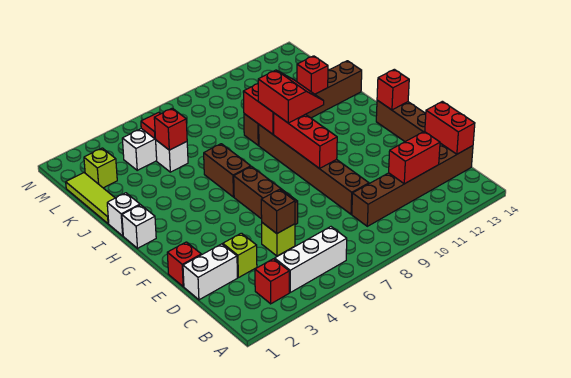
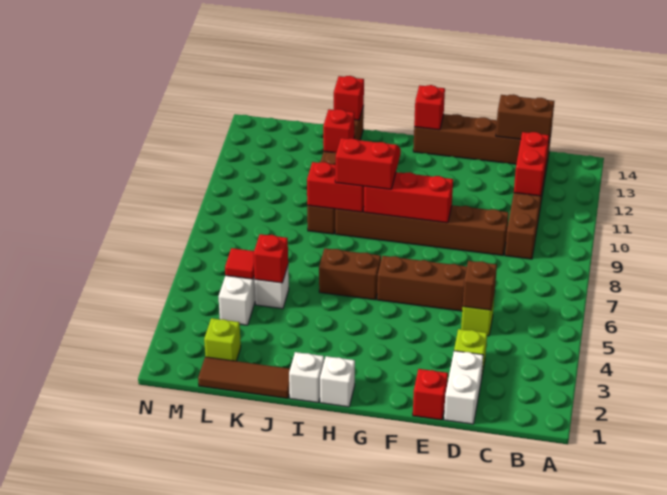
red brick B3 level 1 -> red brick J14 level 2
white brick B4:B6 level 1 -> none
red brick C14:D14 level 2 -> brown brick C14:D14 level 2
lime tile J1:L1 level 1 -> brown tile J1:L1 level 1

